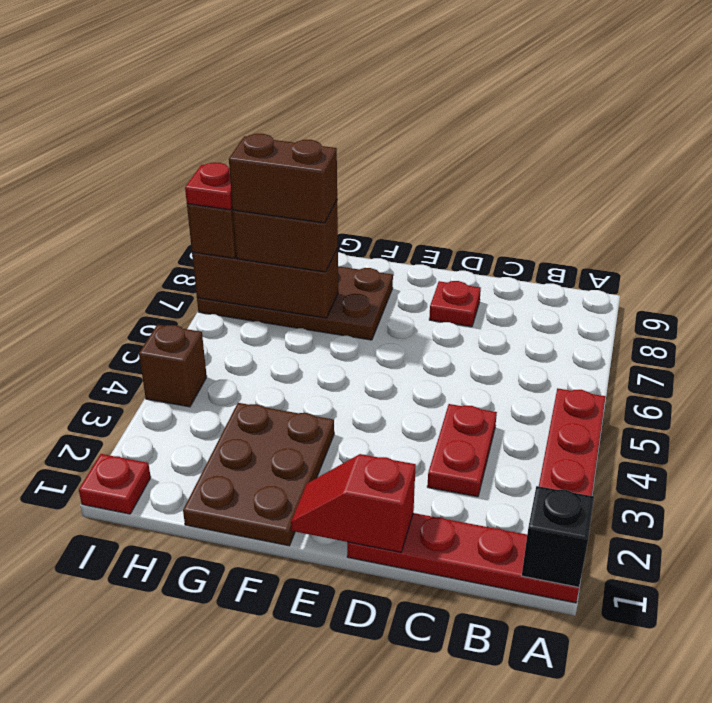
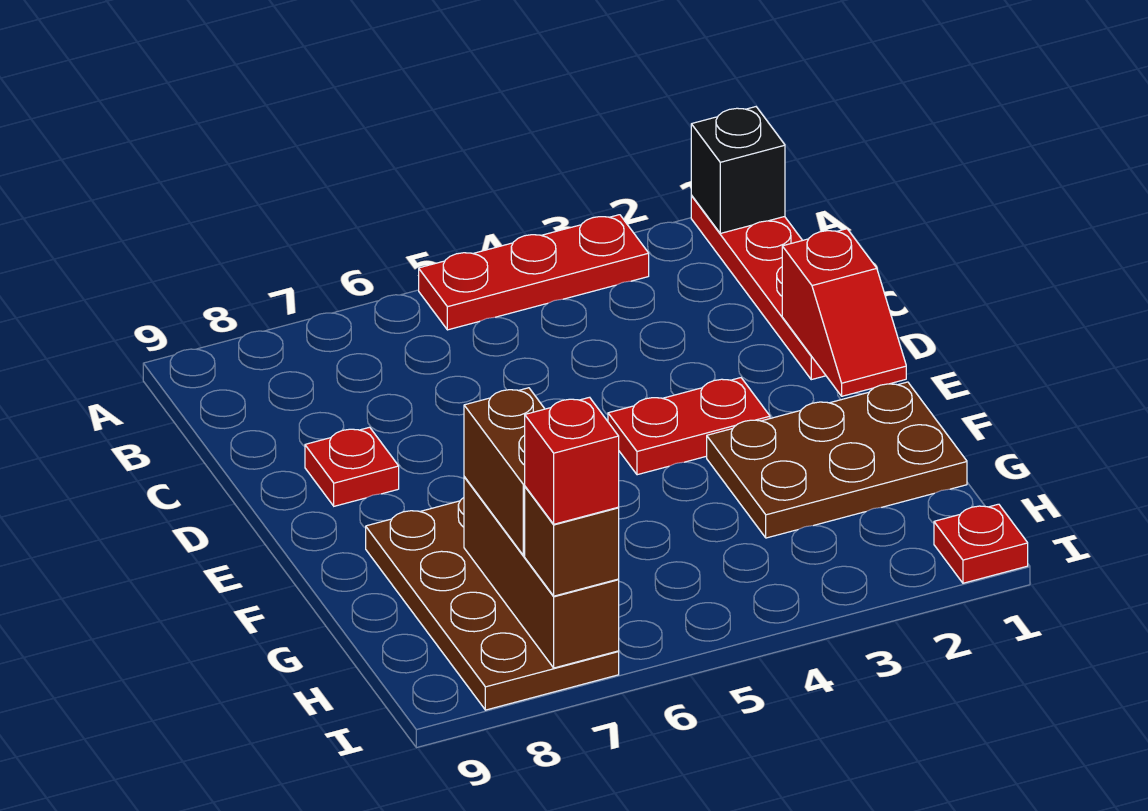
red plate C3:C4 level 1 -> red plate E3:E4 level 1
brown brick G7:H7 level 4 -> none
brown brick I4 level 1 -> none
red plate I7 level 4 -> red brick I7 level 4

